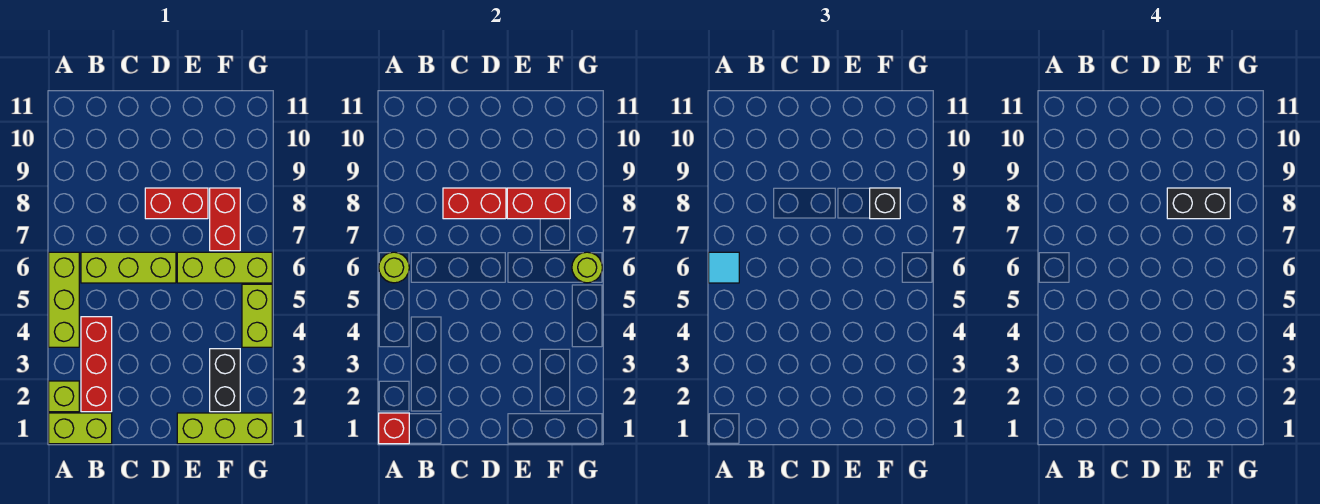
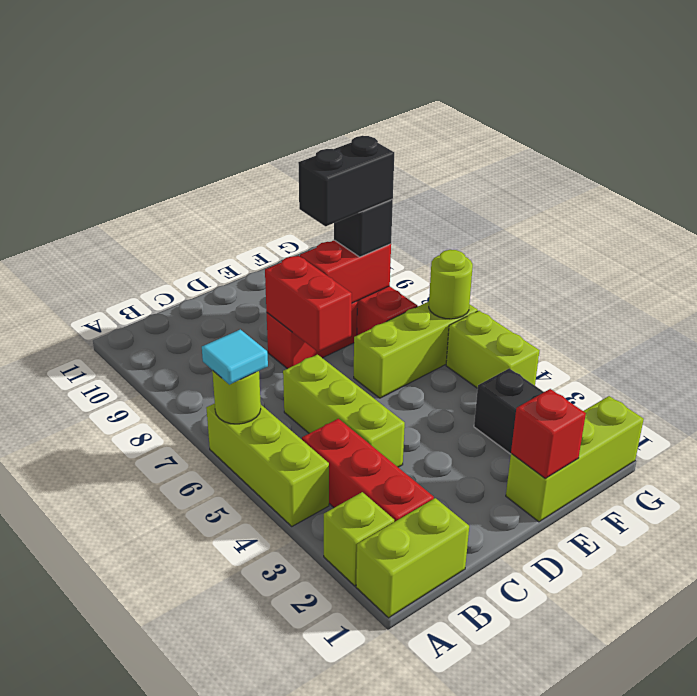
red brick A1 level 2 -> red brick E1 level 2
lime brick B6:D6 level 1 -> lime brick C4:C6 level 1
red brick C8:D8 level 2 -> red brick D7:D8 level 2

